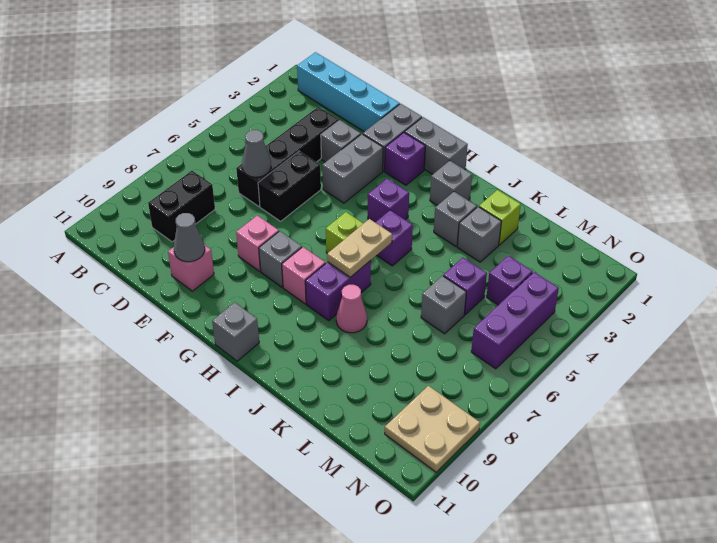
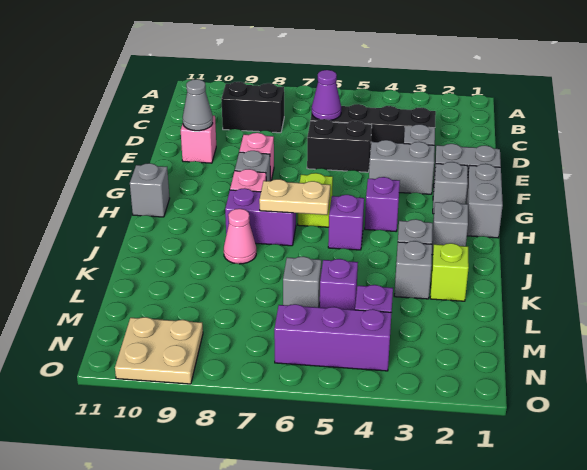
cyan brick B1:E1 level 1 -> none
grey cone D6 level 2 -> purple cone D6 level 2
purple brick G2 level 1 -> grey brick G2 level 1

